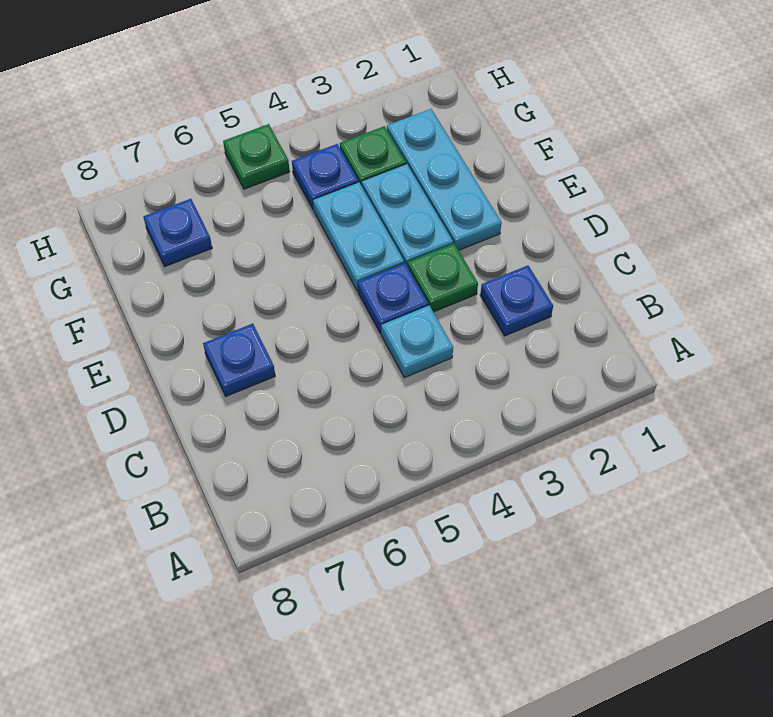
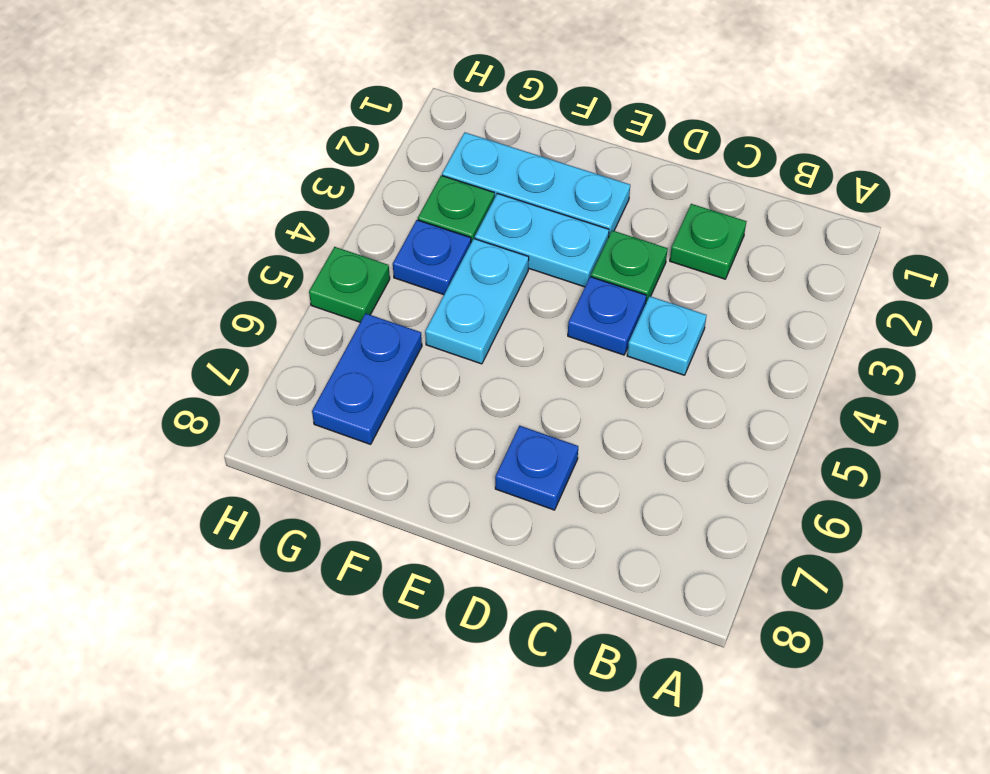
blue plate C2 level 1 -> green plate C2 level 1
cyan plate E4:F4 level 1 -> cyan plate F4:F5 level 1
blue plate G7 level 1 -> blue plate G6:G7 level 1

